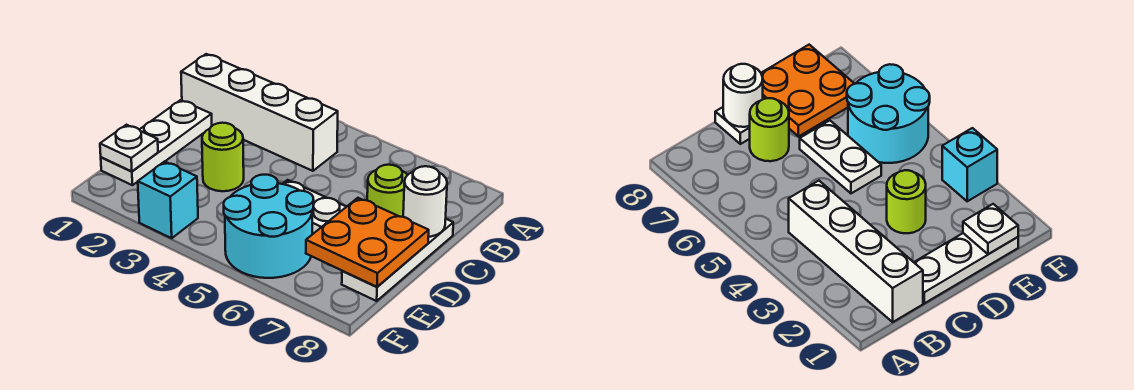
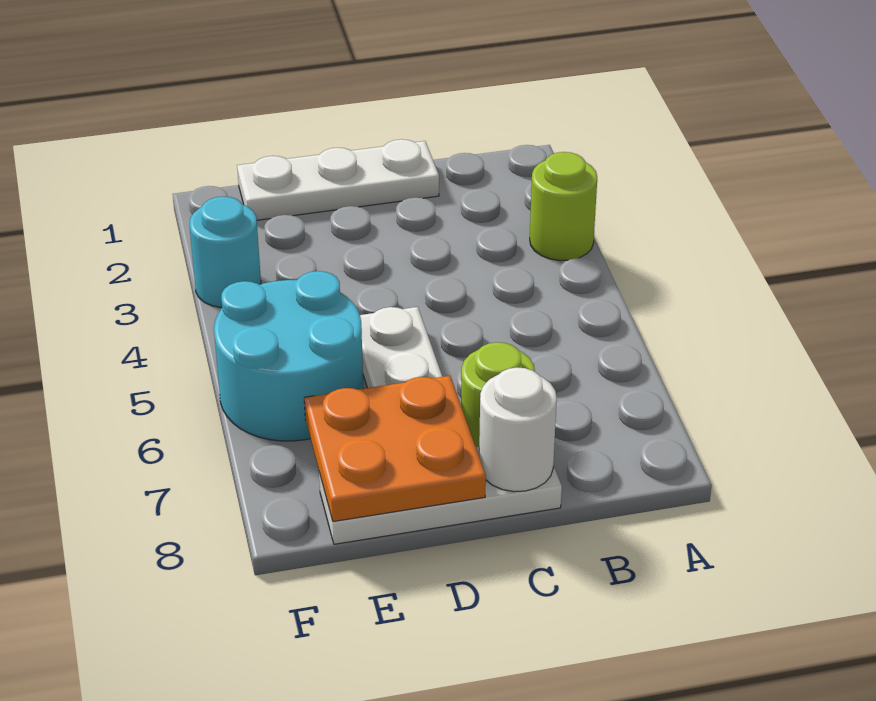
white brick B1:B4 level 1 -> none
lime round brick D3 level 1 -> lime round brick A3 level 1
white plate E1 level 2 -> none
cyan brick F3 level 1 -> cyan round brick F3 level 1

